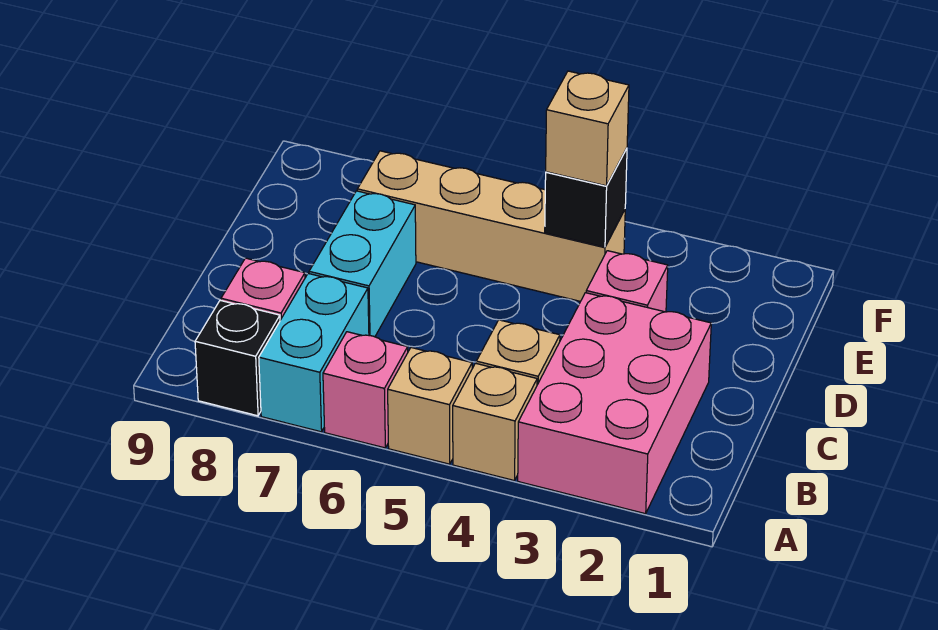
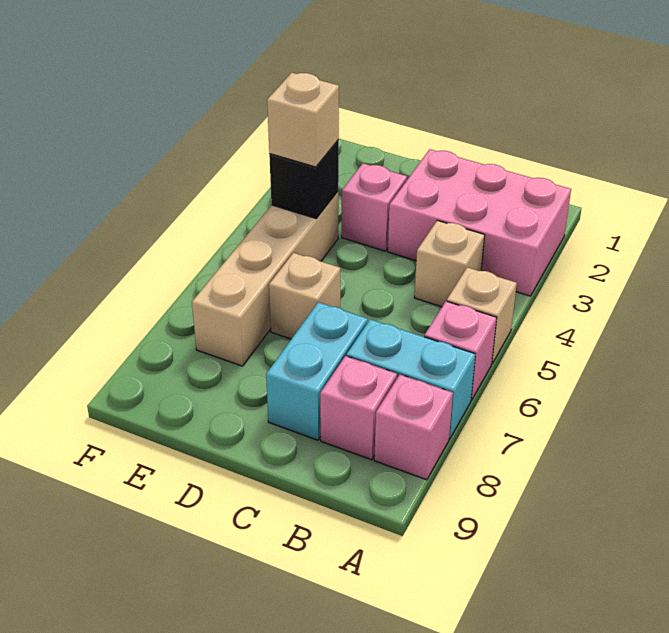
tan brick A4 level 1 -> tan brick D6 level 1
black brick A8 level 1 -> pink brick A8 level 1
cyan brick C7:D7 level 1 -> cyan brick C7:C8 level 1

